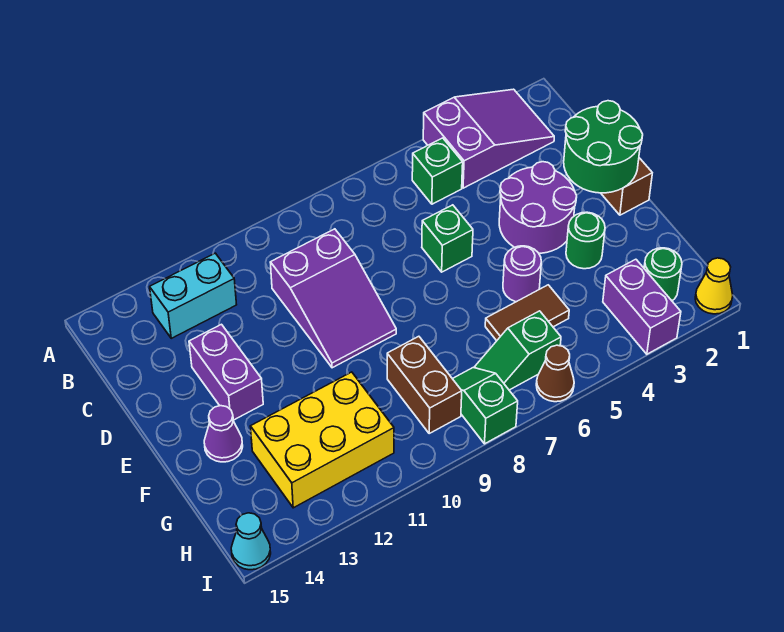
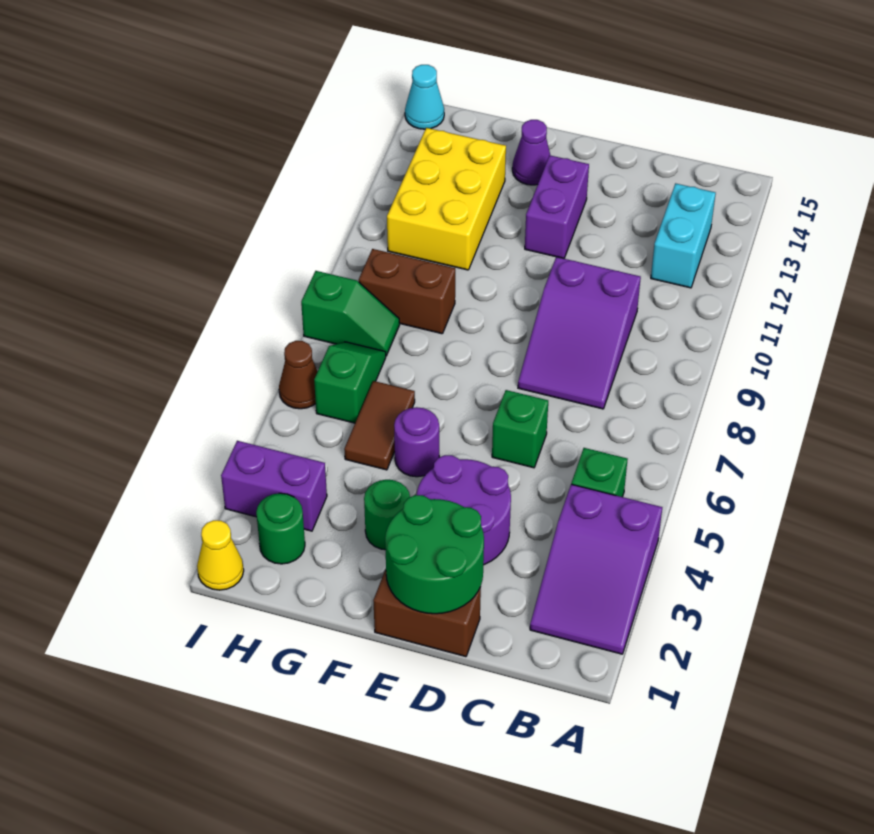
purple slope C9:E10 level 1 top C -> purple slope C8:D10 level 1 top 10
purple brick D13:E13 level 1 -> purple brick E12:E13 level 1

